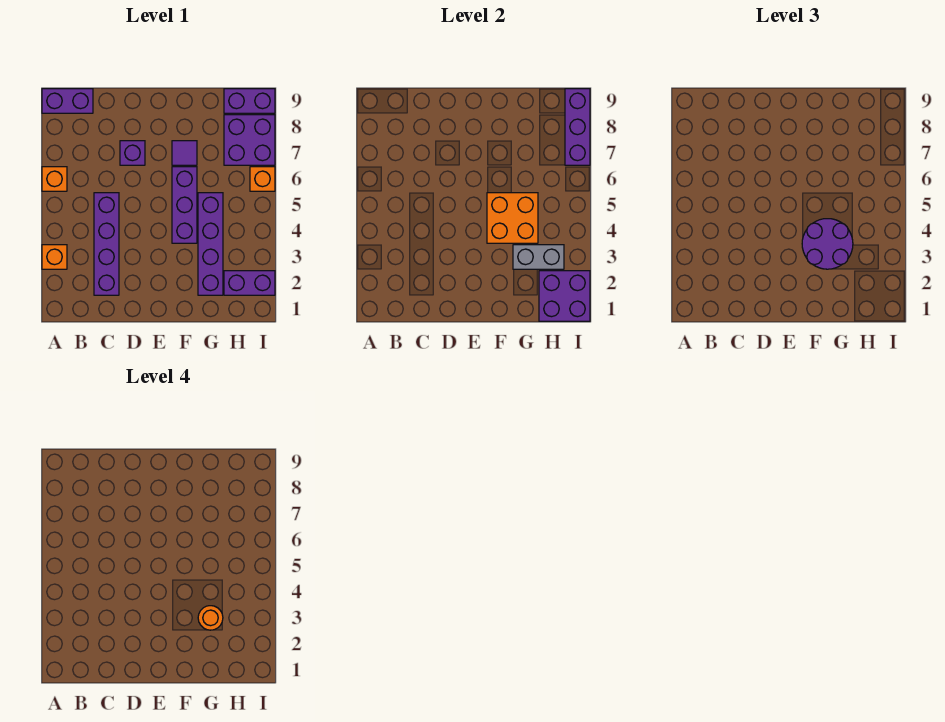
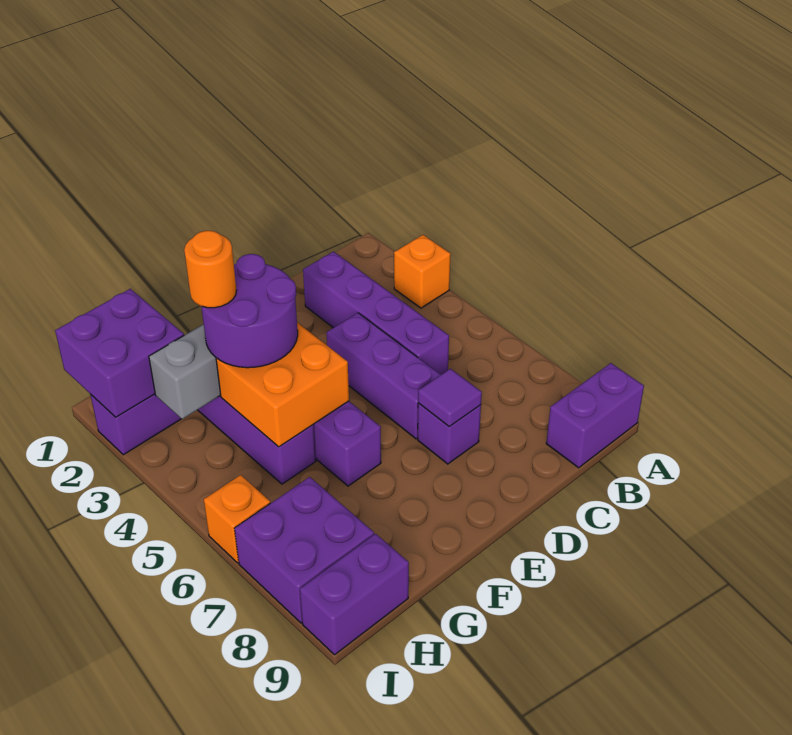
orange brick A6 level 1 -> none
purple tile F7 level 1 -> purple tile D7 level 2
purple brick I7:I9 level 2 -> purple brick D4:D6 level 1

